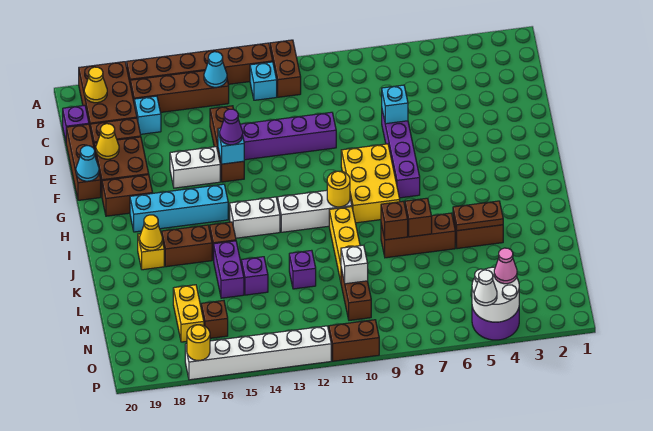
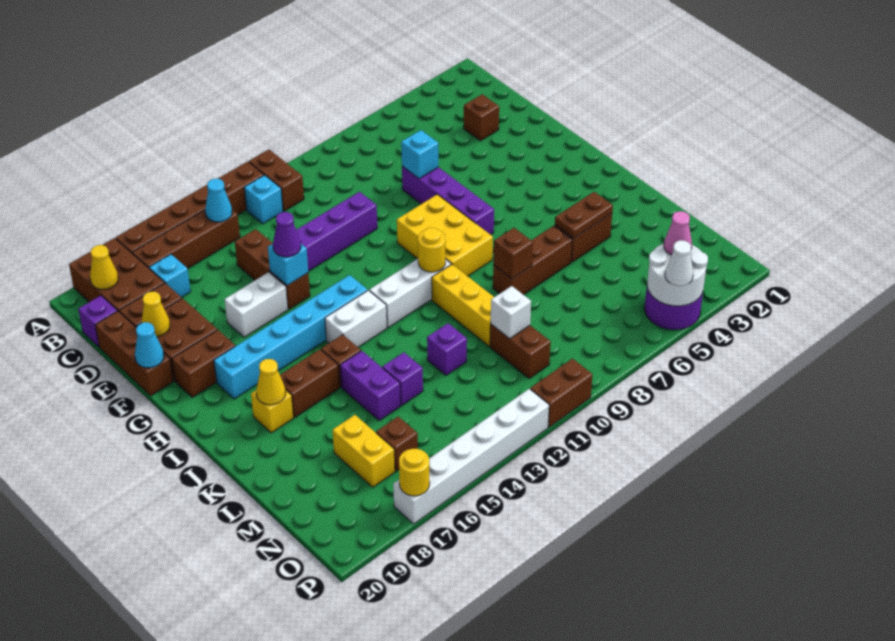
cyan brick H15:H18 level 1 -> cyan brick H13:H18 level 1
brown brick K7 level 2 -> brown brick D3 level 1

